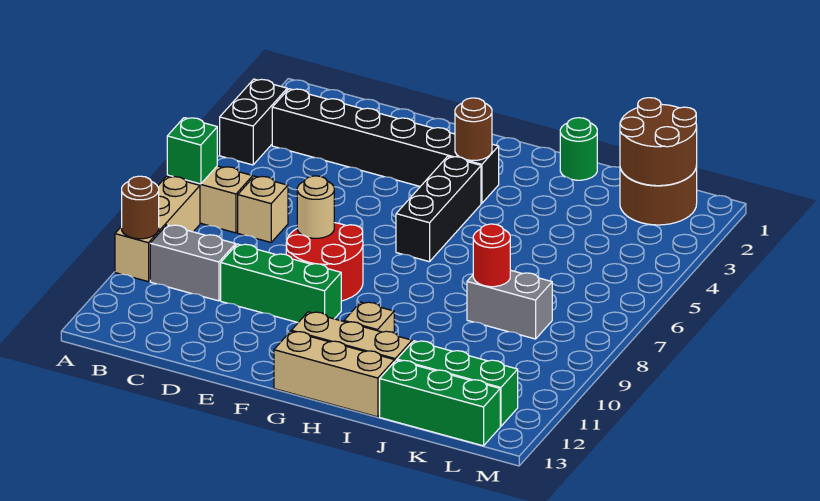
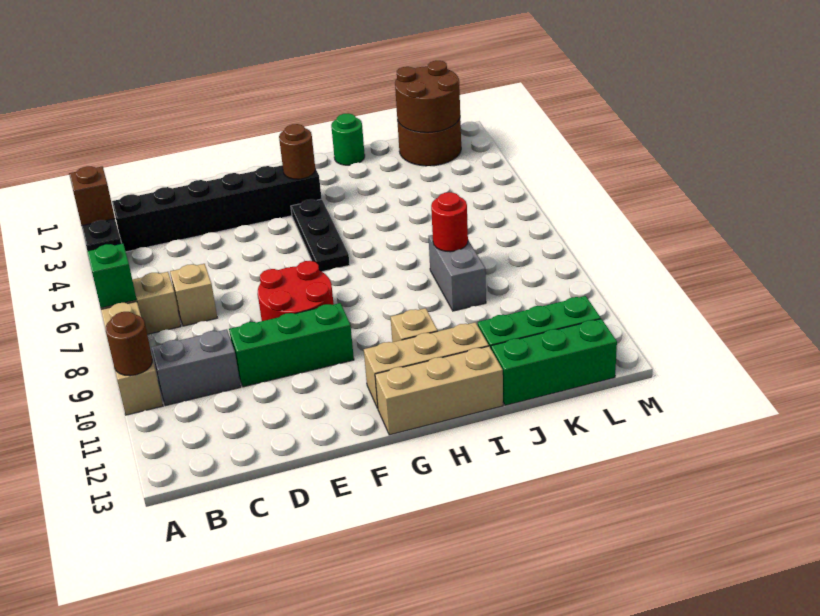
none -> brown brick A3 level 2
tan round brick E8 level 2 -> none
black brick G4:G6 level 1 -> black plate G4:G6 level 1
grey brick J8:K8 level 1 -> grey brick J8:J9 level 1

